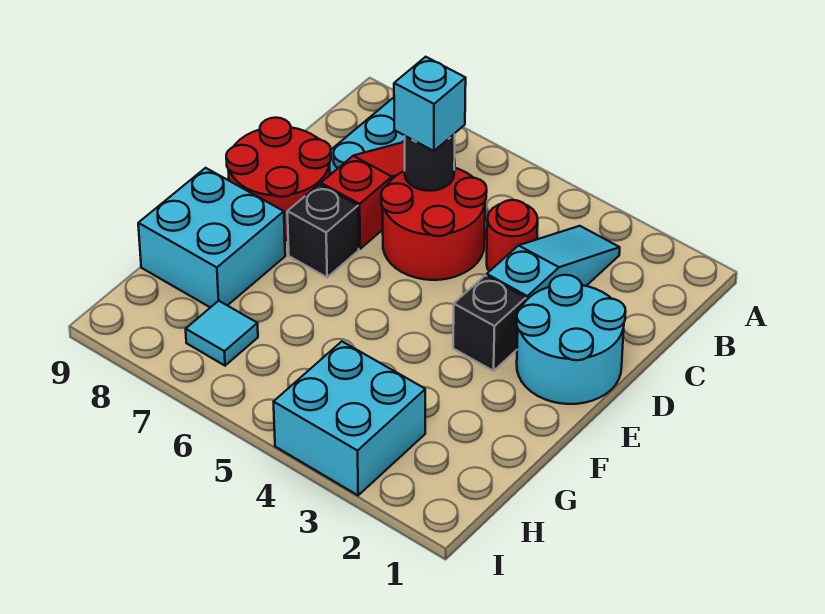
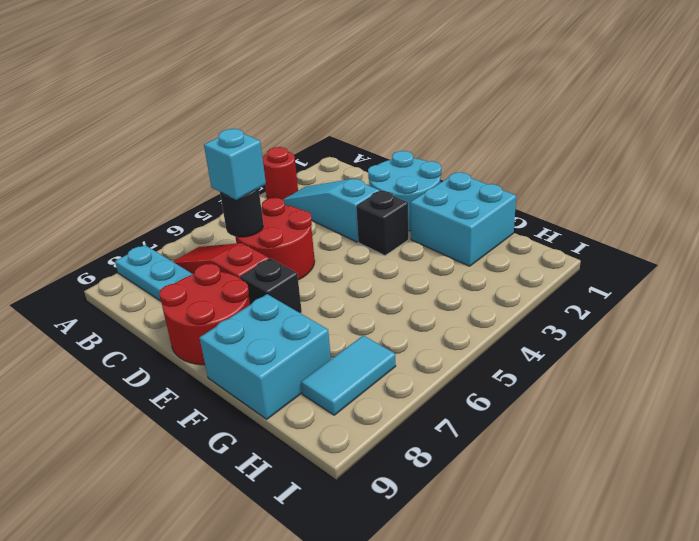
red round brick C4 level 1 -> red round brick A3 level 1
cyan brick H3:I4 level 1 -> cyan brick F1:G2 level 1
cyan tile H7 level 1 -> cyan tile H7:H8 level 1

